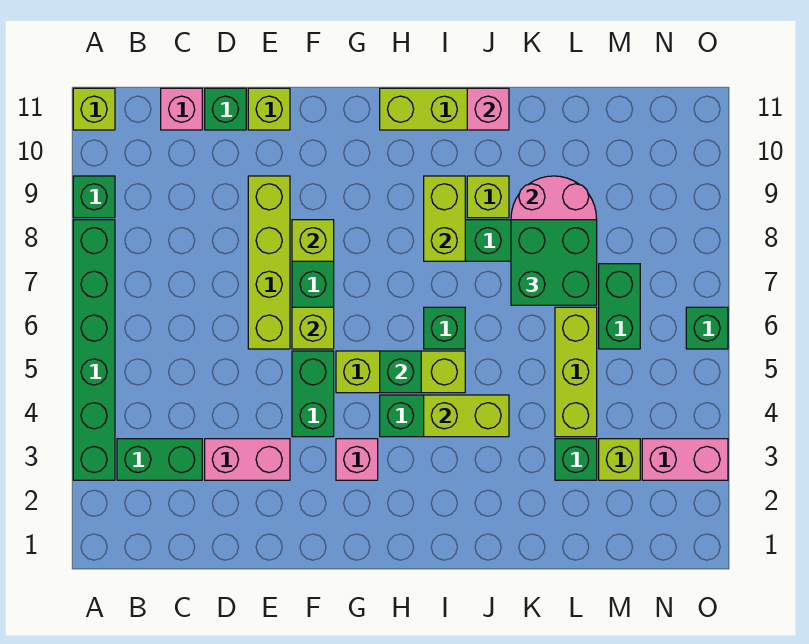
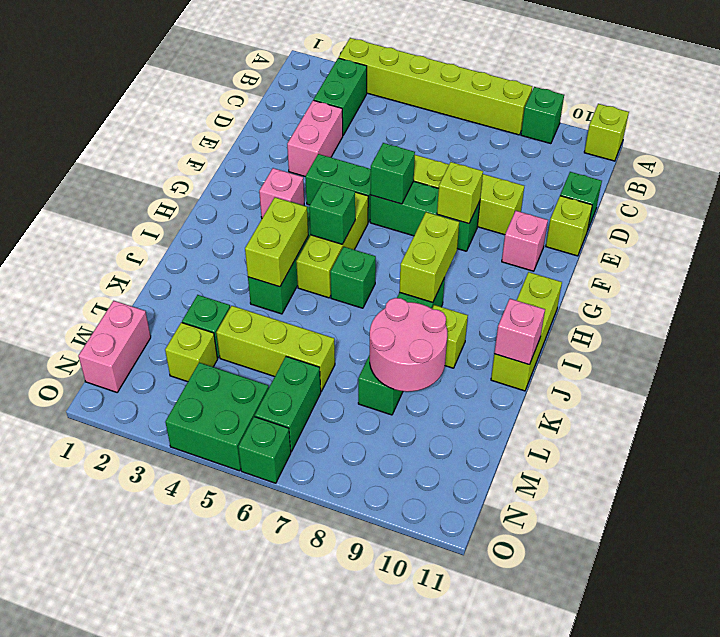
green brick A3:A8 level 1 -> lime brick A3:A8 level 1
pink brick C11 level 1 -> pink brick F10 level 1
lime brick F6 level 2 -> green brick F6 level 2
lime brick I8:I9 level 2 -> lime brick H8:I8 level 2
green brick K7:L8 level 3 -> green brick N4:O5 level 1
green brick M6:M7 level 1 -> green brick M6:N6 level 1
pink brick N3:O3 level 1 -> pink brick M1:N1 level 1

